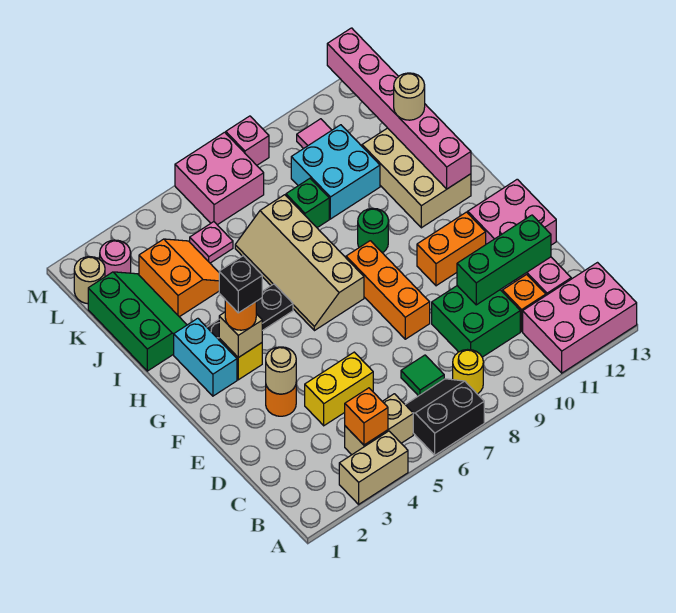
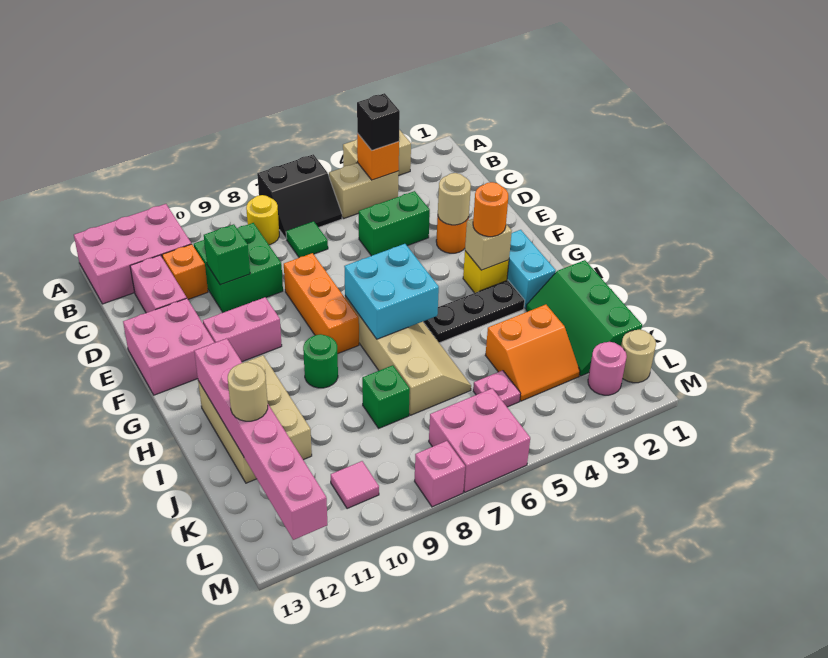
yellow brick D4:D5 level 1 -> green brick D4:D5 level 1
green brick D10:D12 level 2 -> green brick D10 level 2
orange brick F10:F11 level 1 -> pink brick F10:F11 level 1
black brick G3 level 4 -> black brick B4 level 3
orange slope J3:K4 level 1 top 3 -> orange slope J3:K4 level 1 top J
cyan brick J9:K10 level 1 -> cyan brick G6:H7 level 2

